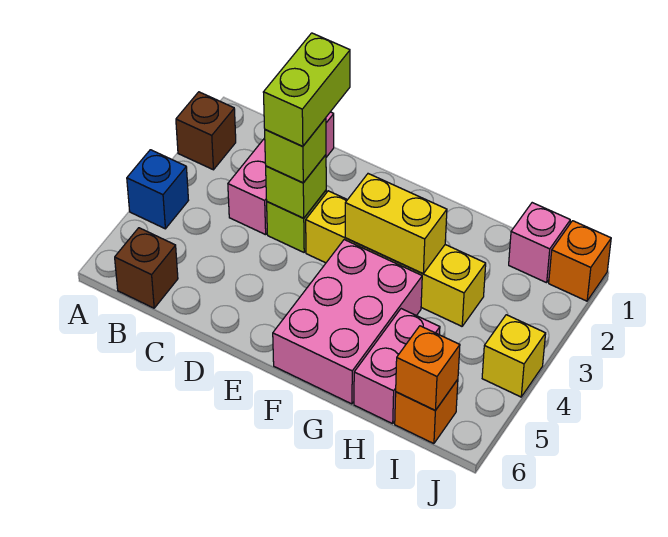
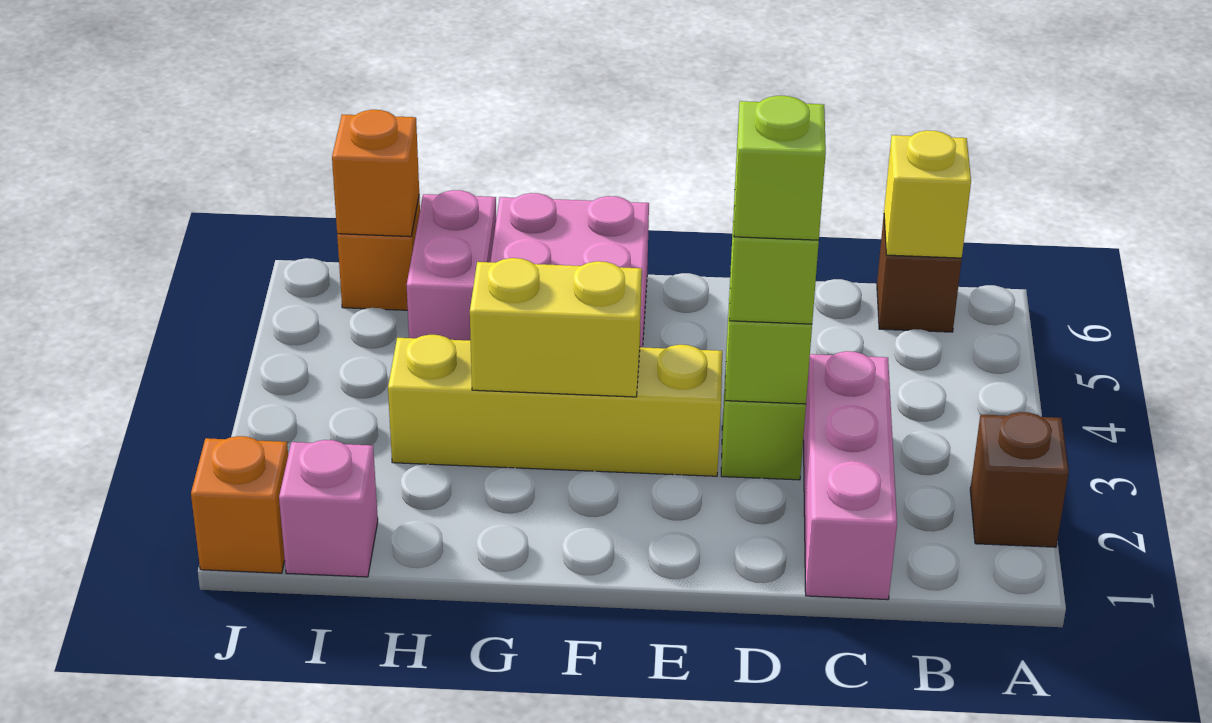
blue brick A4 level 1 -> none
lime brick D2:D3 level 4 -> lime brick D3 level 4
yellow brick J4 level 1 -> yellow brick B6 level 2

